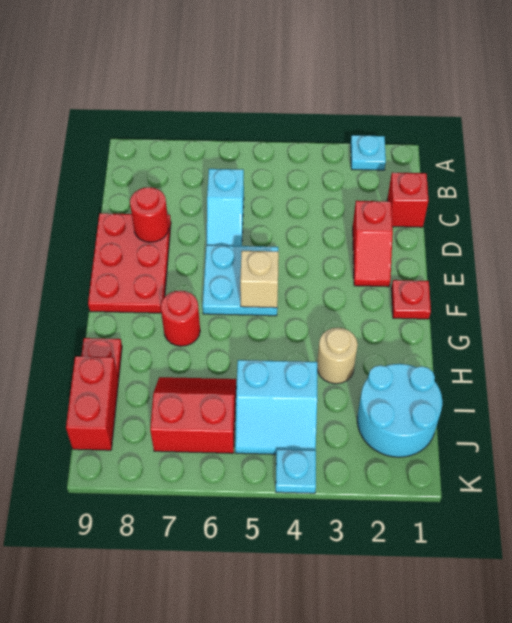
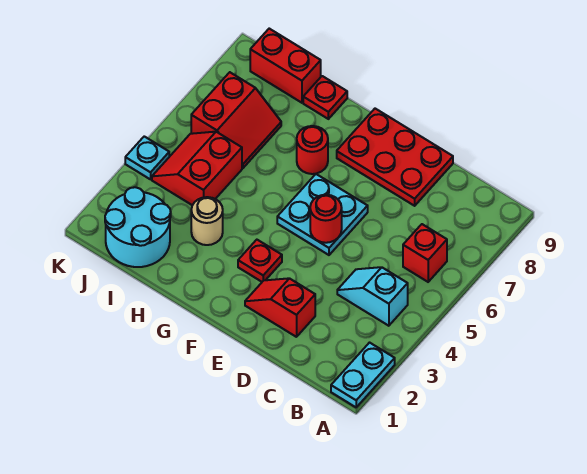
cyan plate A2 level 1 -> cyan plate A1:A2 level 1
red brick C1 level 1 -> red brick B6 level 1
cyan slope C6:D6 level 1 top C -> cyan slope B4:C4 level 1 top B
red round brick D8 level 2 -> red round brick E5 level 2
red plate F1 level 1 -> red plate F3 level 1
tan brick F5 level 2 -> none
cyan slope I4:J5 level 1 top I -> red slope I4:J5 level 1 top I

